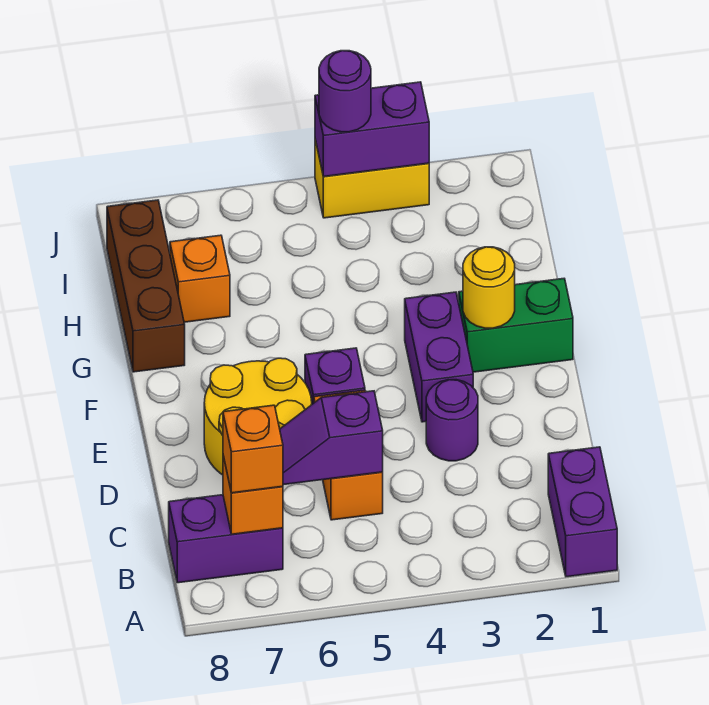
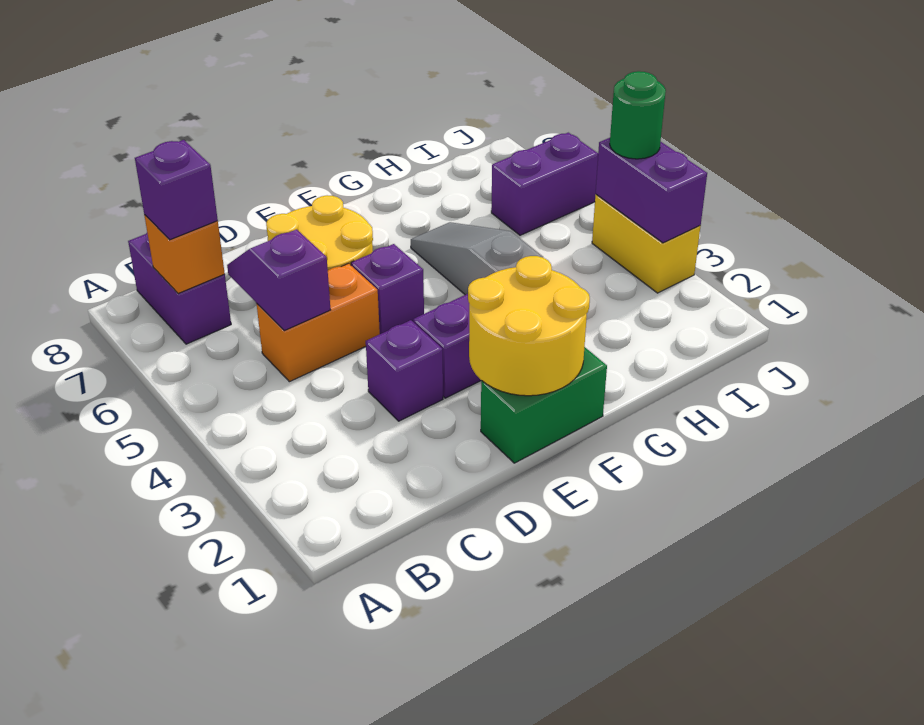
purple brick A1:B1 level 1 -> purple brick I6:J6 level 1
orange brick B7 level 3 -> purple brick B7 level 3
purple round brick D3 level 1 -> purple brick D3 level 1
green brick F1:F2 level 1 -> green brick E1:F1 level 1
yellow round brick F2 level 2 -> yellow round brick E1:F2 level 2
none -> grey slope G4:G6 level 1 top 4
brown brick G8:I8 level 1 -> none
orange brick H7 level 1 -> none
purple round brick J4 level 3 -> green round brick J4 level 3

